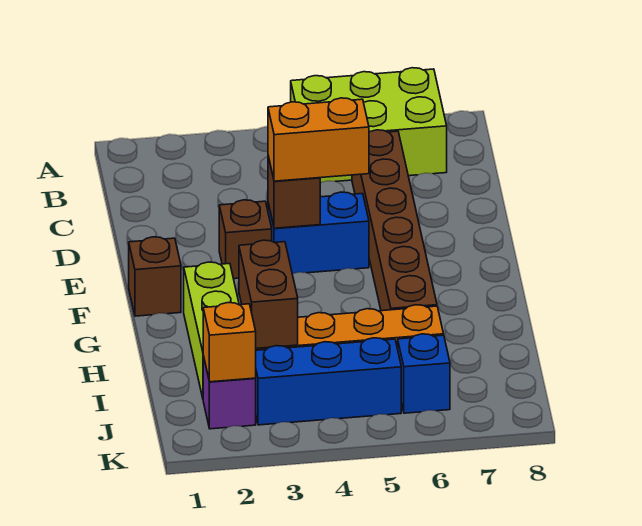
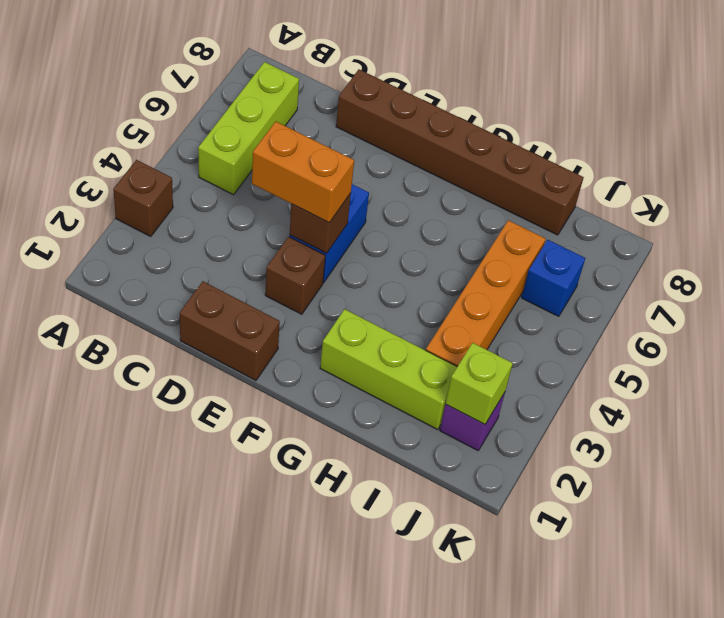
lime brick A5:B7 level 1 -> lime brick B5:B7 level 1
brown brick C6:H6 level 1 -> brown brick D8:I8 level 1
orange brick E4:E5 level 3 -> orange brick D4:E4 level 3
brown brick F1 level 1 -> brown brick A3 level 1
brown brick H3:I3 level 2 -> brown brick D1:E1 level 1
orange brick J2 level 2 -> lime brick J2 level 2
blue brick J3:J5 level 1 -> none

